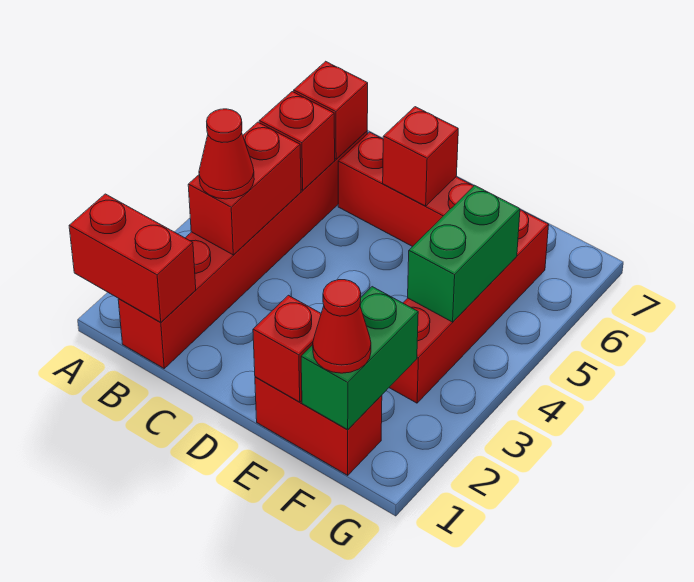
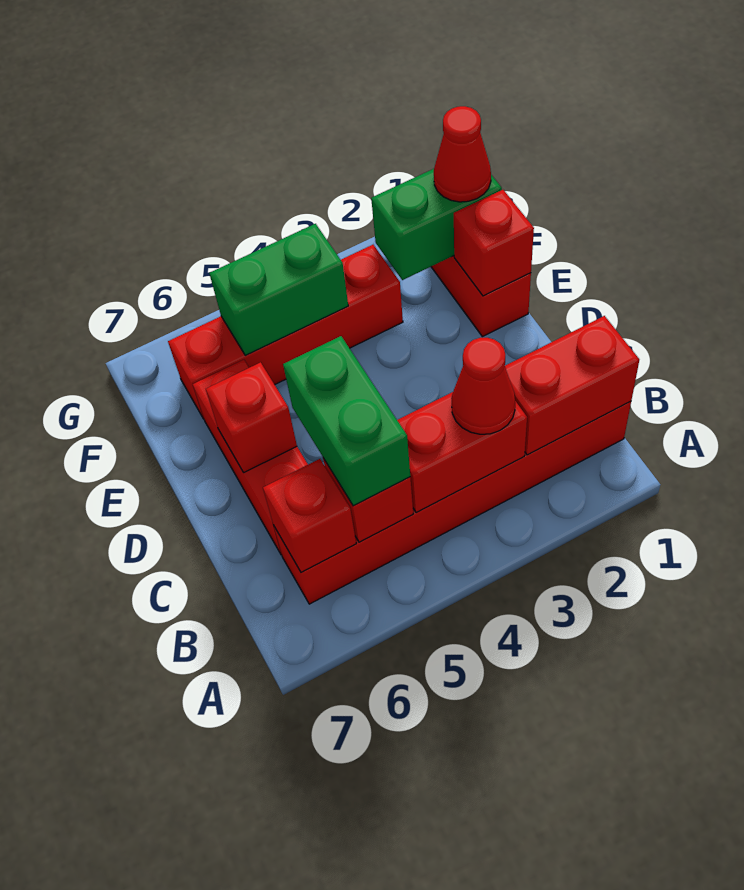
red brick A1:B1 level 2 -> red brick B1:B2 level 2
none -> green brick B5:C5 level 3

